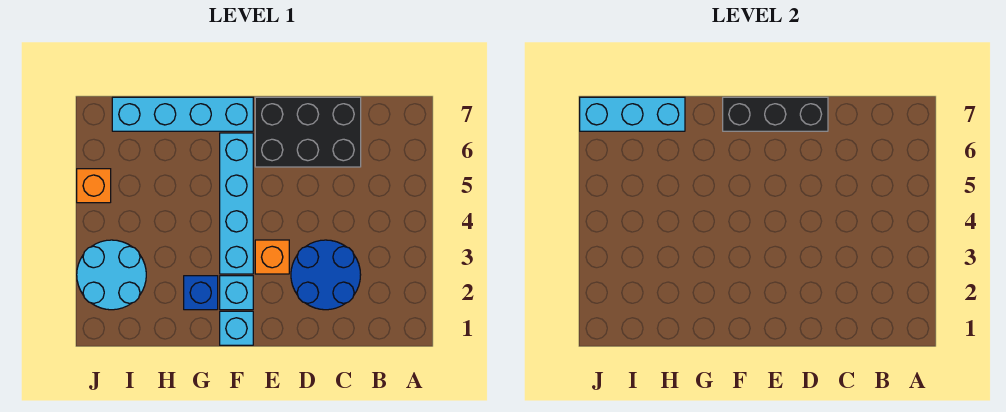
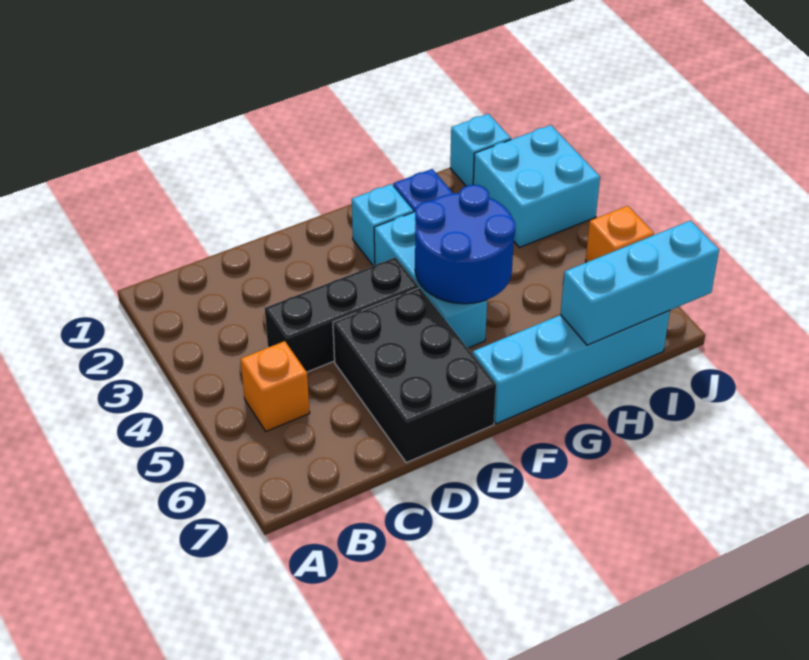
blue round brick C2:D3 level 1 -> blue round brick F4:G5 level 2
black brick C6:E7 level 1 -> black brick D5:E7 level 1
black brick D7:F7 level 2 -> black brick C4:E4 level 1
orange brick E3 level 1 -> orange brick B5 level 1
cyan brick F1 level 1 -> cyan brick I1 level 1
cyan brick F3:F6 level 1 -> cyan brick F3:F5 level 1
cyan round brick I2:J3 level 1 -> cyan brick I2:J3 level 1

